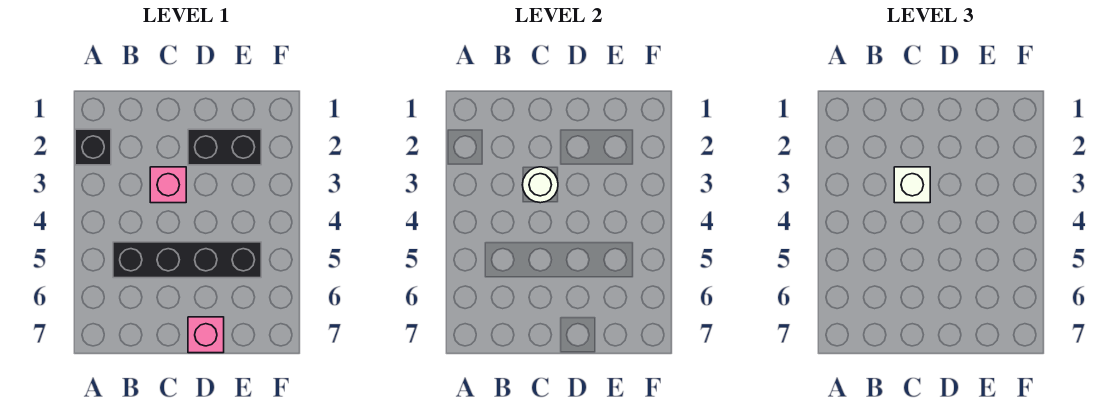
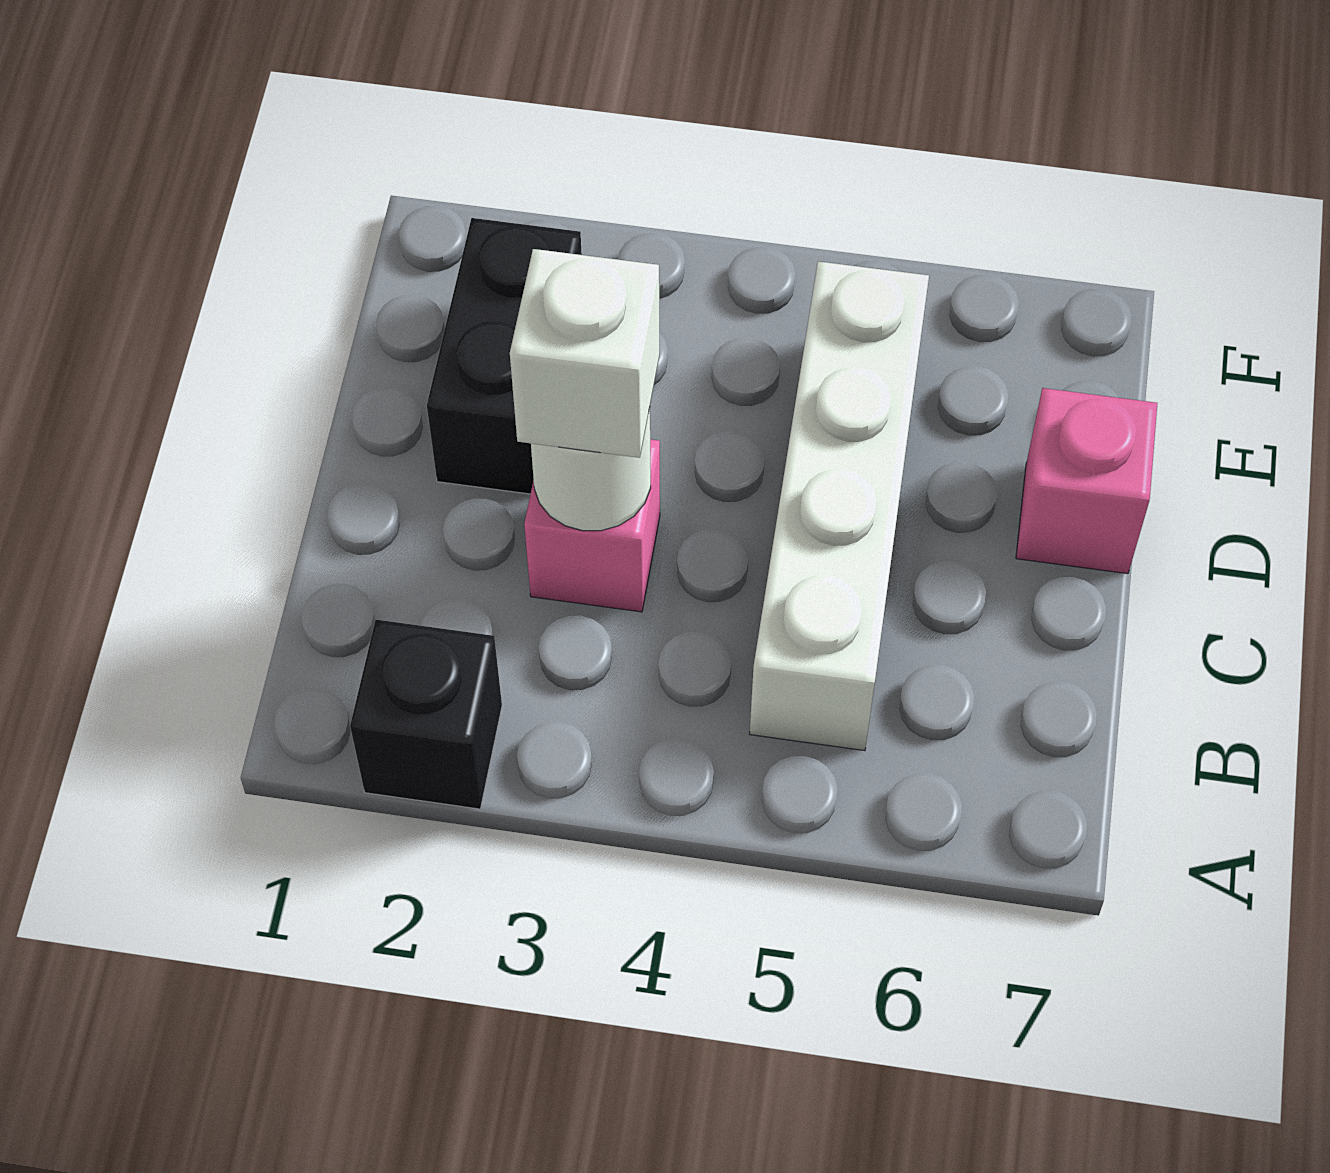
black brick B5:E5 level 1 -> white brick B5:E5 level 1

